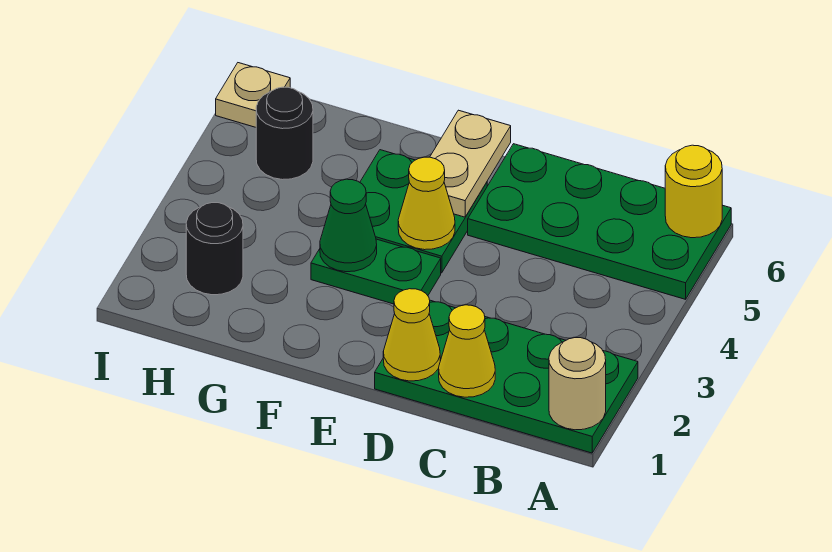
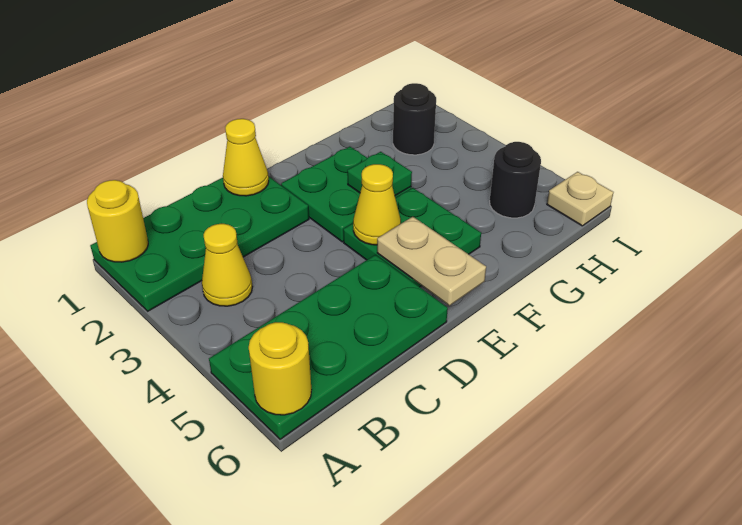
tan round brick A1 level 2 -> yellow round brick A1 level 2
yellow cone C1 level 2 -> yellow cone B3 level 1
green plate E3:F3 level 1 -> green plate E2:F3 level 1
green cone F3 level 2 -> green plate F3 level 2

